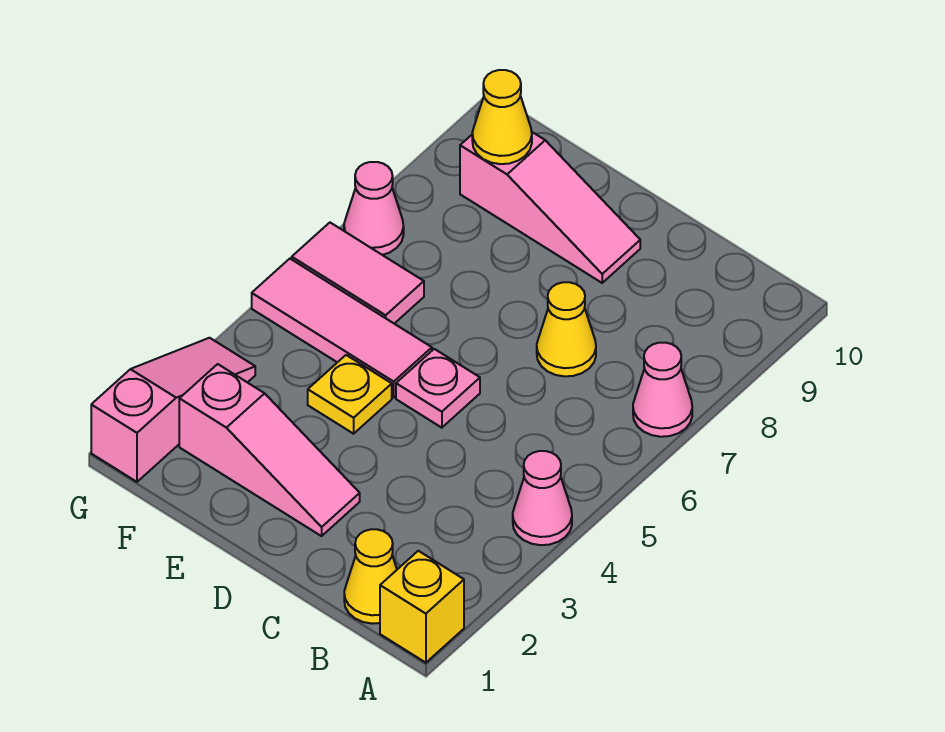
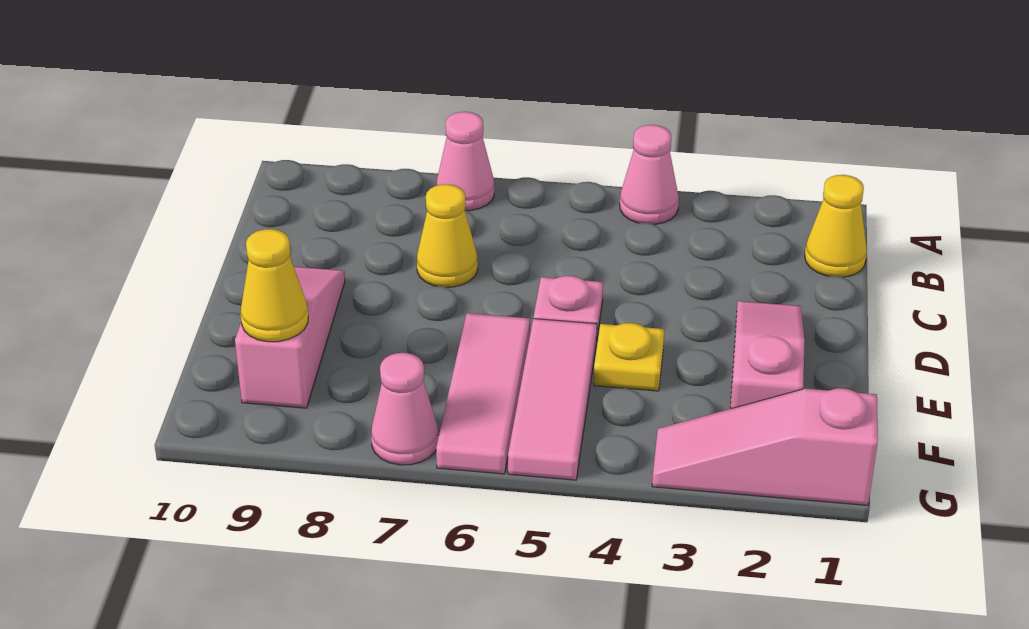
yellow brick A1 level 1 -> none
pink tile F6:G6 level 1 -> pink tile E6:G6 level 1

